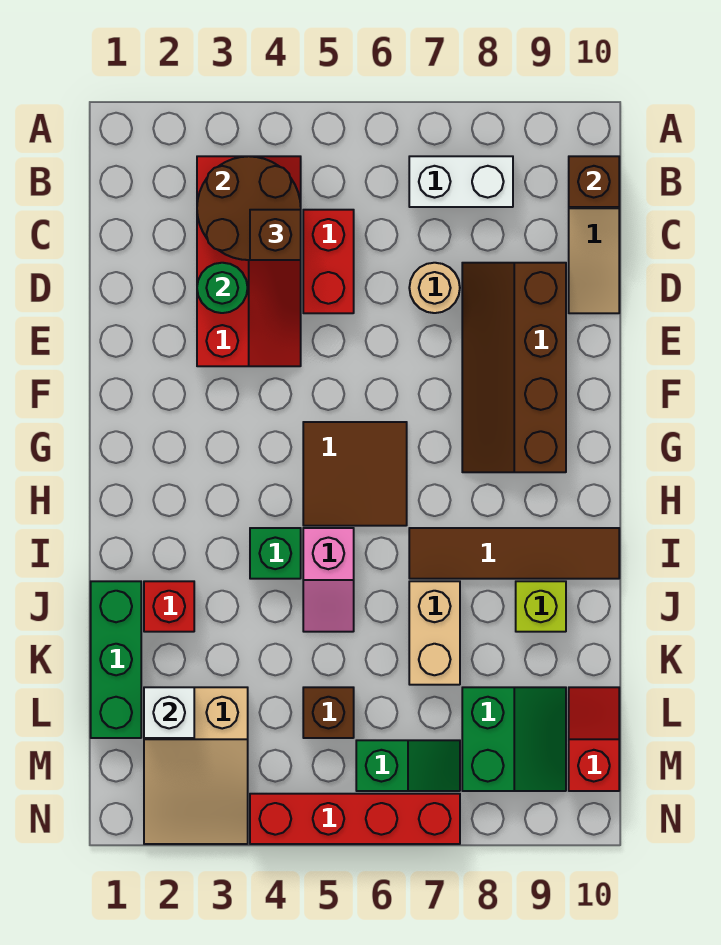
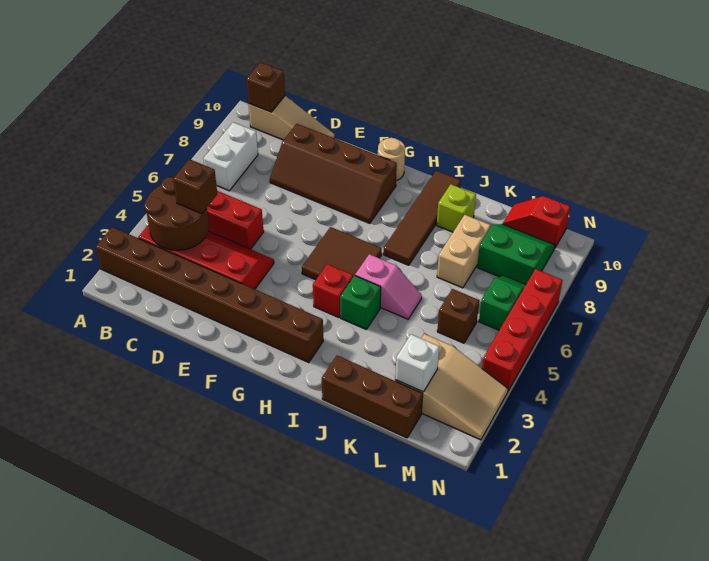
none -> brown brick A2:H2 level 1
green round brick D3 level 2 -> none
tan round brick D7 level 1 -> tan round brick G10 level 1
green brick J1:L1 level 1 -> brown brick J1:L1 level 1
red brick J2 level 1 -> red brick H4 level 1
tan brick J7:K7 level 1 -> tan brick K7:K8 level 1

